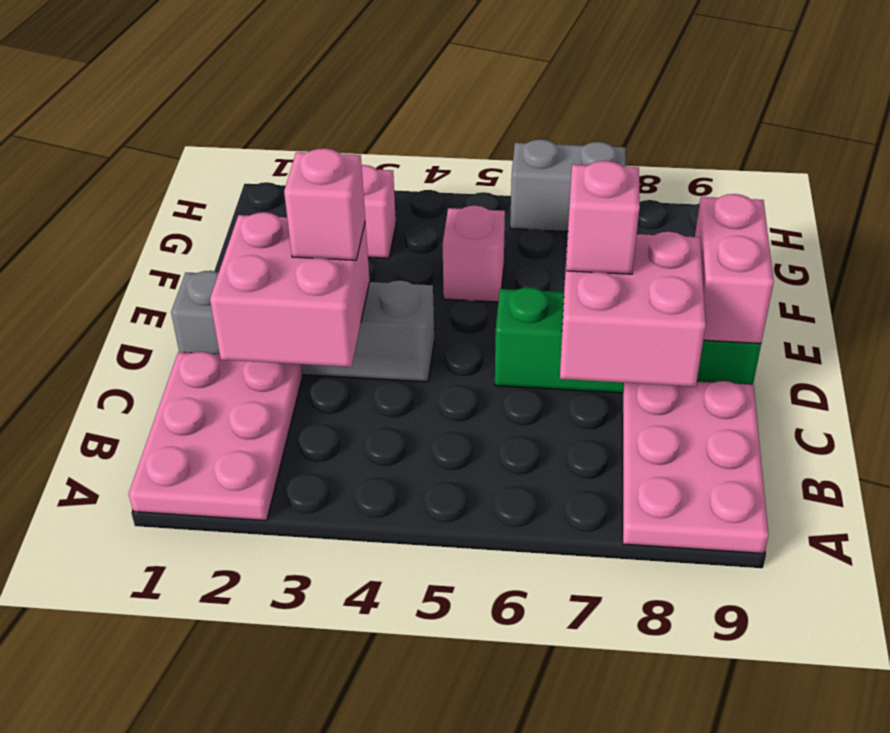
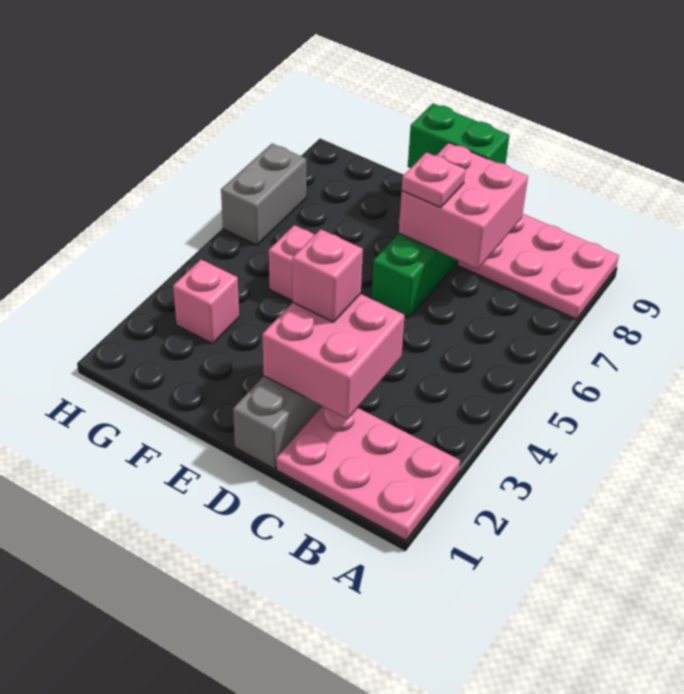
pink brick D7 level 3 -> pink plate D7 level 3
pink brick D9:E9 level 2 -> green brick D9:E9 level 2

